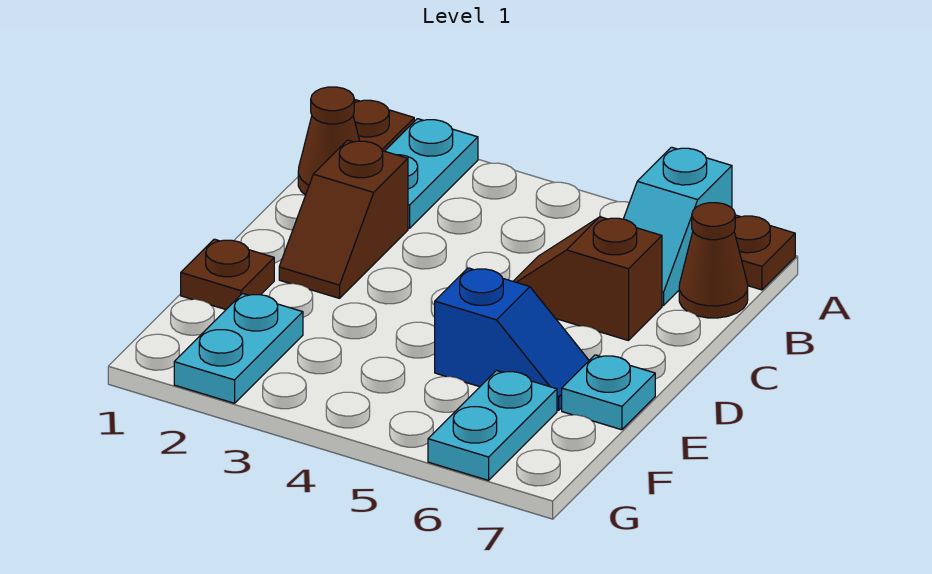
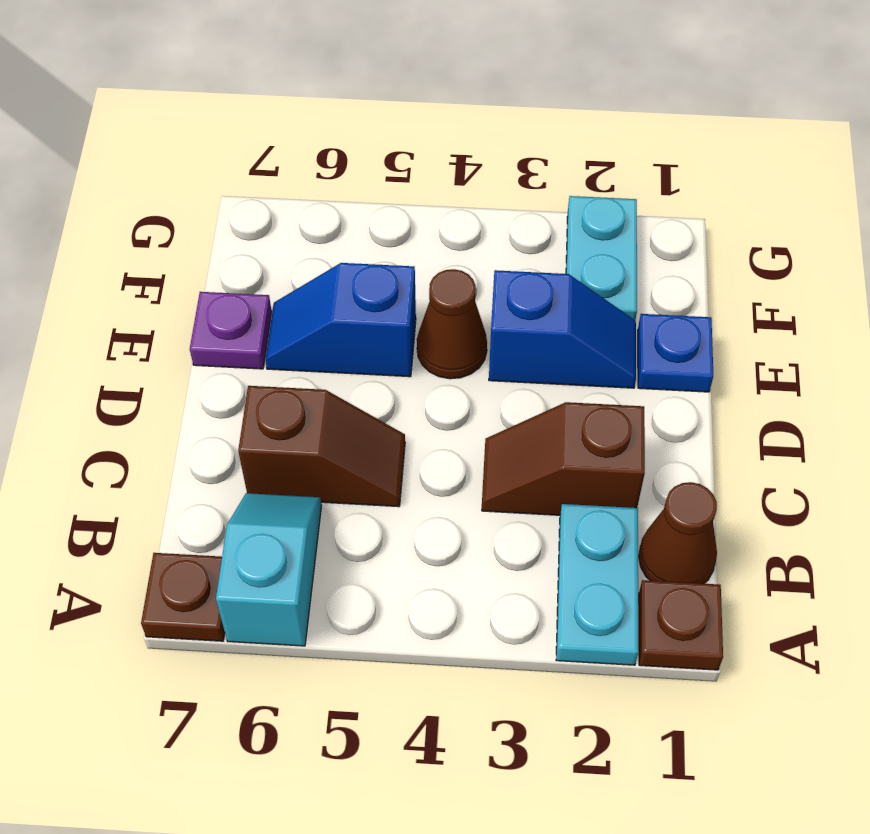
brown cone B7 level 1 -> brown cone E4 level 1
brown slope C2:D2 level 1 top C -> brown slope C2:C3 level 1 top 2
brown plate E1 level 1 -> blue plate E1 level 1
none -> blue slope E2:E3 level 1 top 3
cyan plate E7 level 1 -> purple plate E7 level 1
cyan plate F6:G6 level 1 -> none

